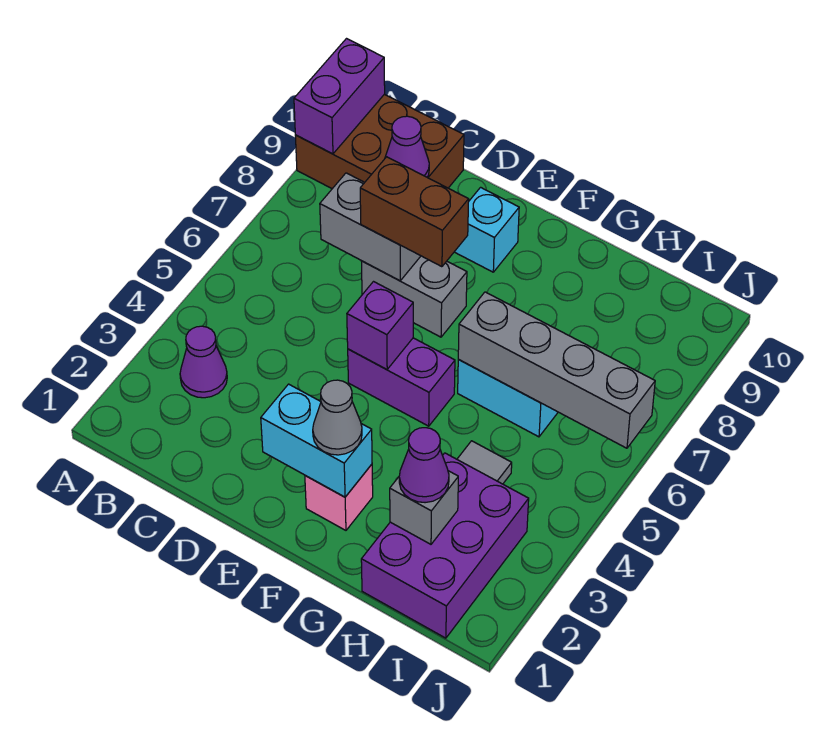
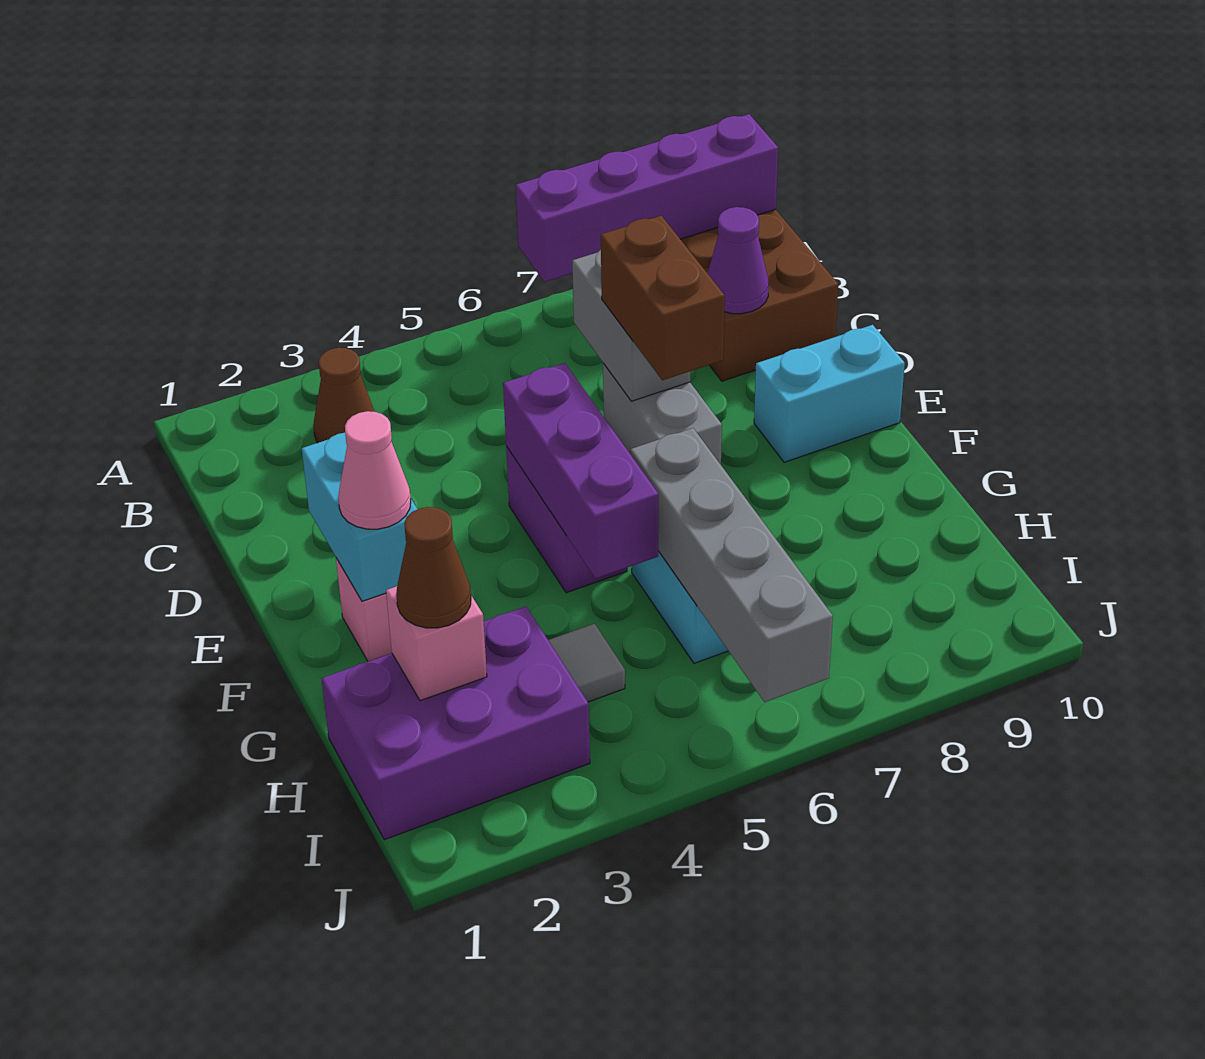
purple brick A9:A10 level 2 -> purple brick A7:A10 level 2
purple cone B3 level 1 -> brown cone B3 level 1
purple brick E5 level 2 -> purple brick E5:G5 level 2
cyan brick E9 level 1 -> cyan brick E9:E10 level 1
grey cone F2 level 3 -> pink cone F2 level 3
grey brick H2 level 2 -> pink brick H2 level 2
purple cone H2 level 3 -> brown cone H2 level 3

